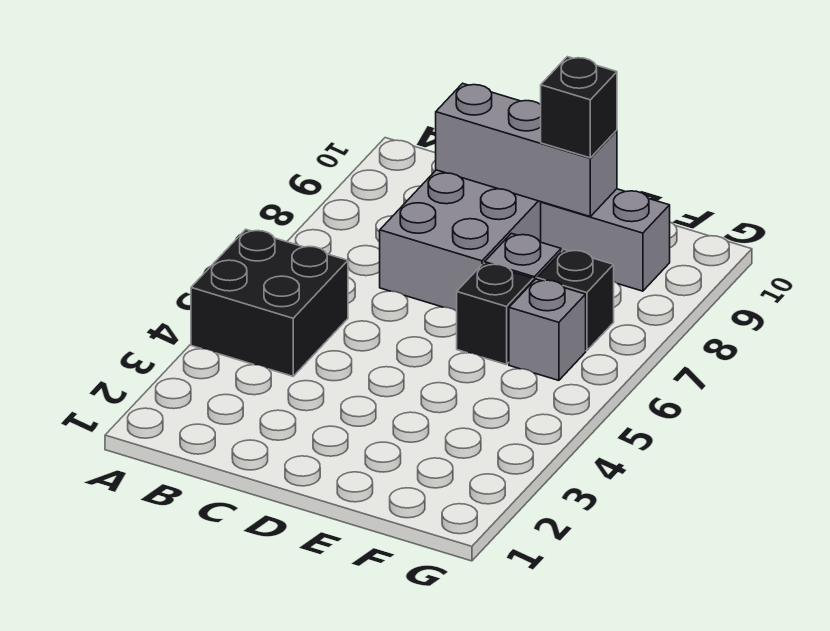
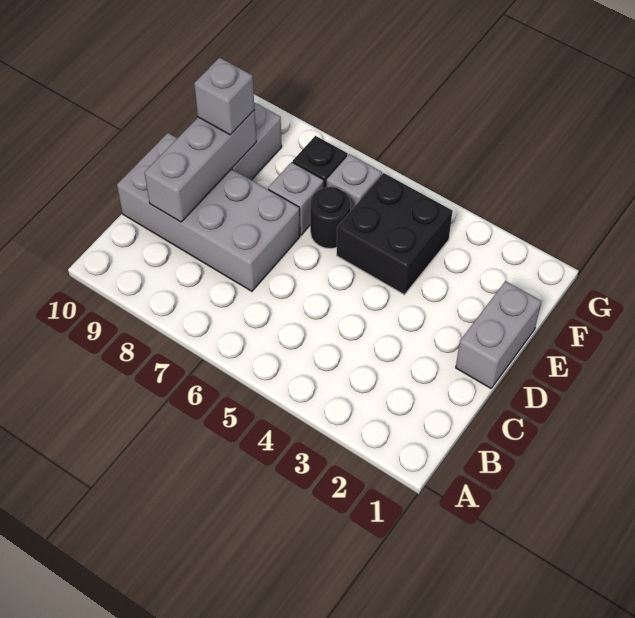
black brick A4:B5 level 1 -> black brick E4:F5 level 1
none -> grey brick D1:E1 level 1
black brick E6 level 1 -> black round brick E6 level 1
black brick E9 level 3 -> grey brick E9 level 3

